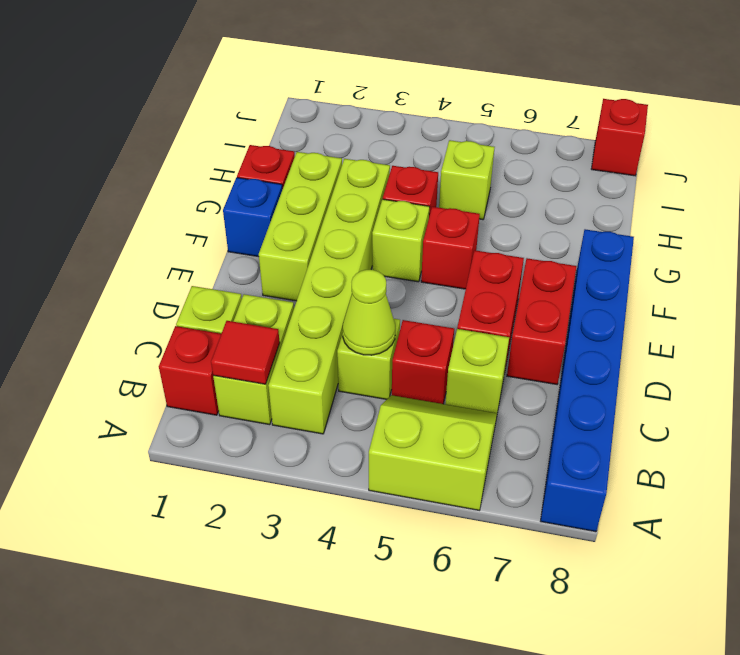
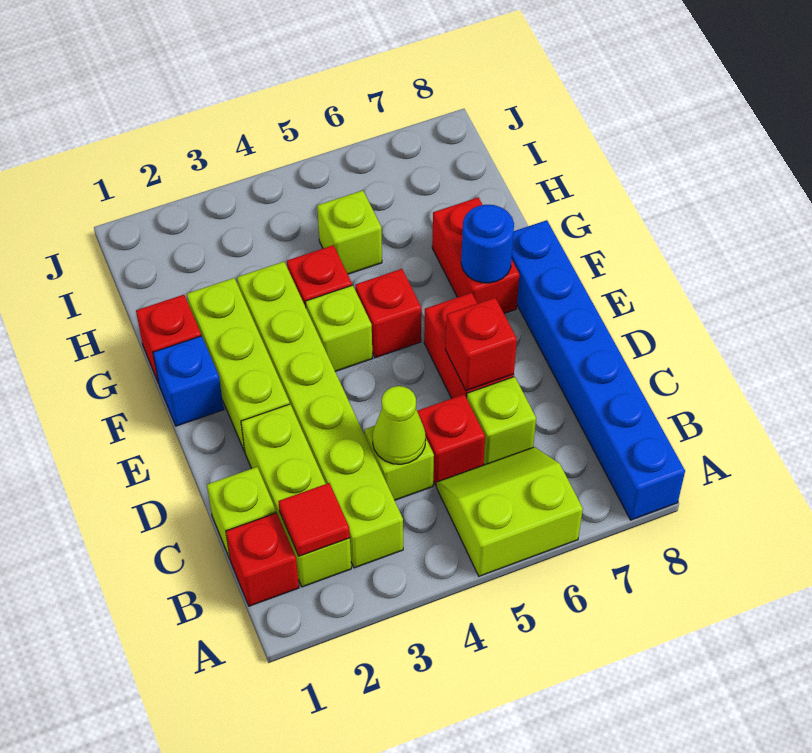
lime brick B2:C2 level 1 -> lime brick B2:D2 level 1
red brick D7:E7 level 1 -> red brick F7:G7 level 1
none -> blue round brick F7 level 2
red brick J8 level 1 -> red brick D6 level 2

